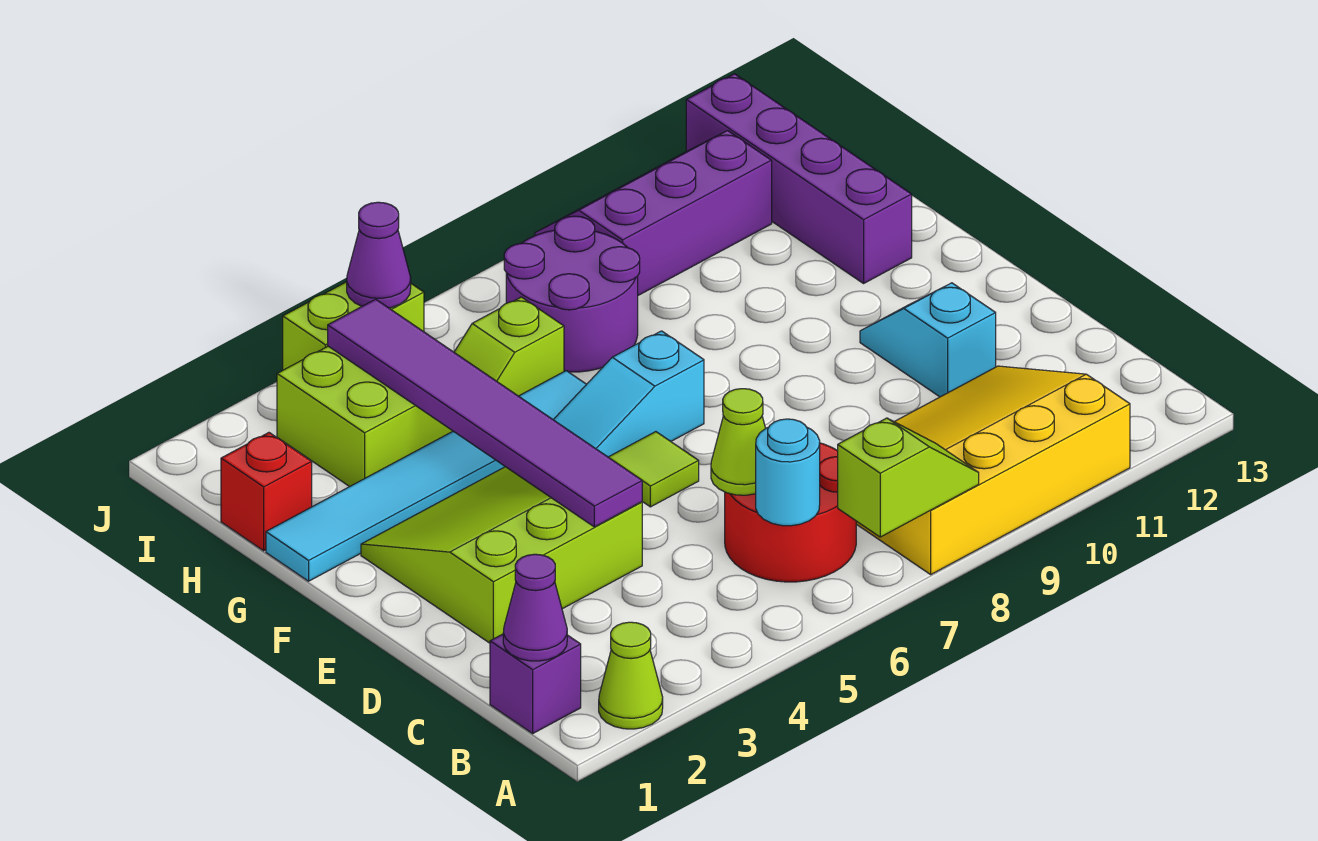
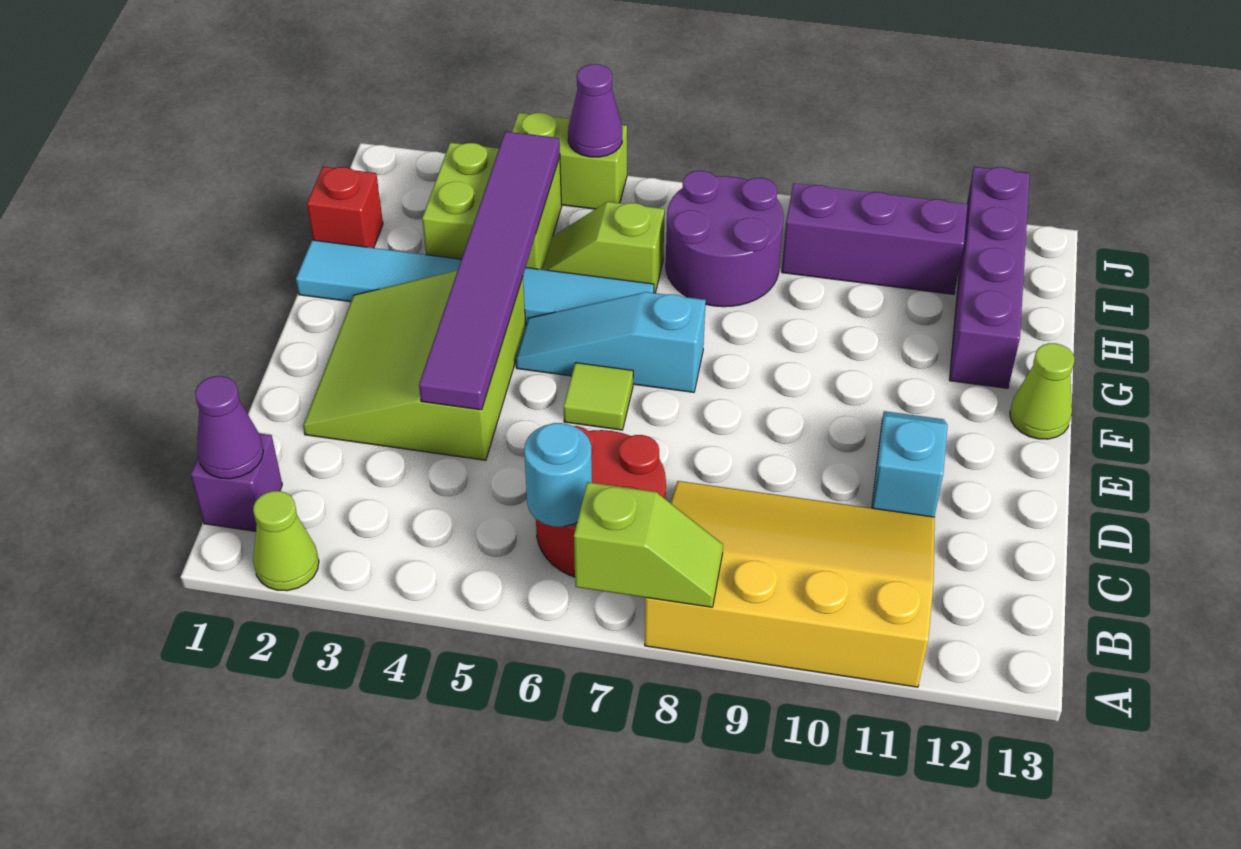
lime cone C6 level 2 -> lime cone F13 level 1
lime slope D2:F4 level 1 top D -> lime slope D2:F4 level 1 top 4

